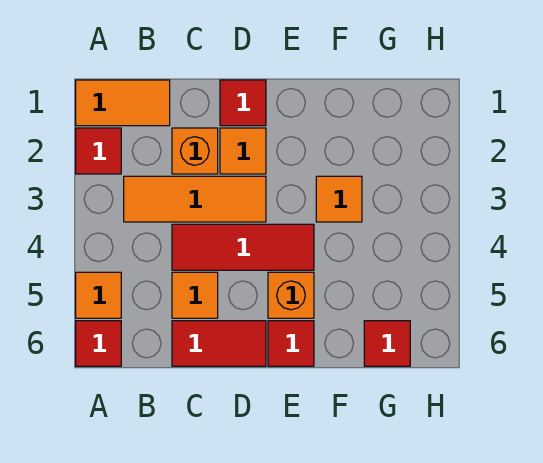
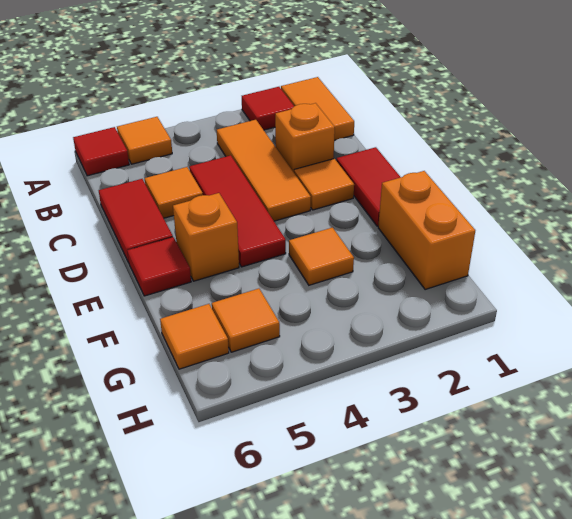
red tile D1 level 1 -> red tile D1:E1 level 1
none -> orange brick F1:G1 level 1
none -> orange tile G5 level 1
red tile G6 level 1 -> orange tile G6 level 1

